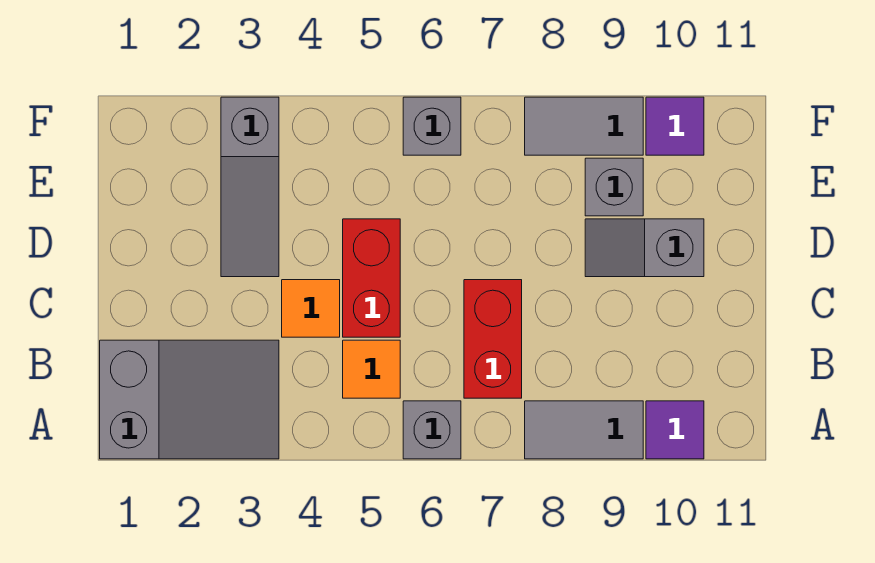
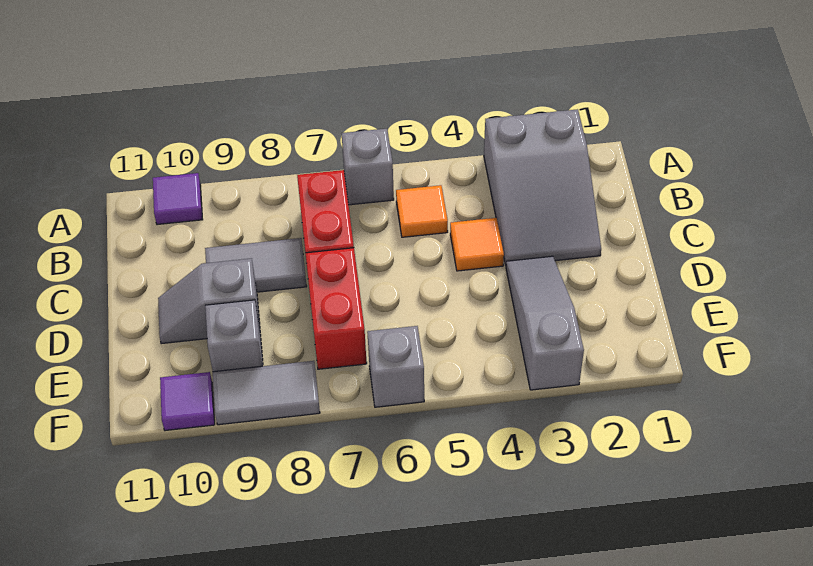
grey slope A1:B3 level 1 top 1 -> grey slope A2:C3 level 1 top A
grey tile A8:A9 level 1 -> grey tile C8:C9 level 1
red brick C5:D5 level 1 -> red brick D7:E7 level 1
grey slope D9:D10 level 1 top 10 -> grey slope D9:D10 level 1 top 9

